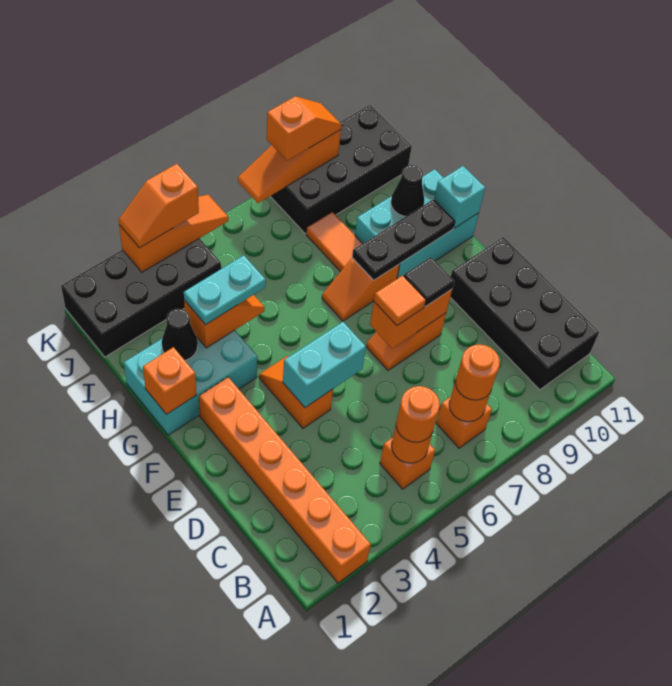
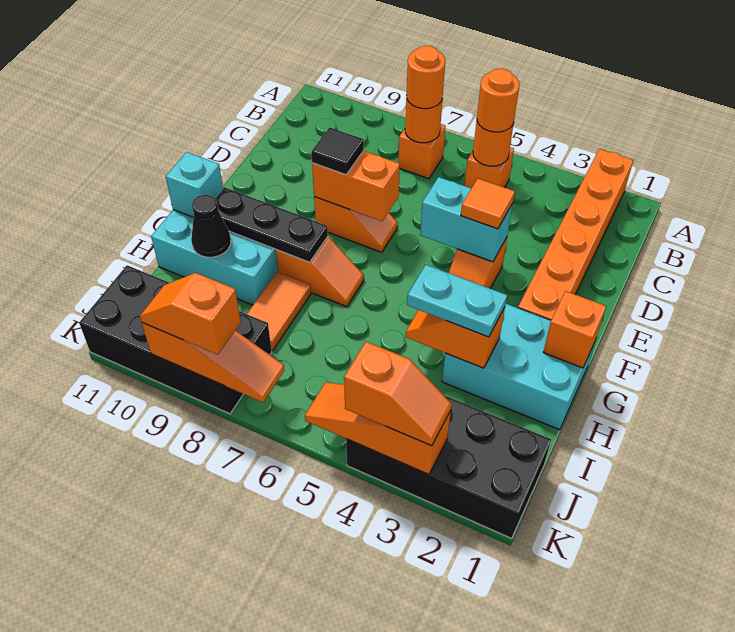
black brick B10:E11 level 1 -> none
orange tile E7 level 3 -> orange tile E4 level 3
black cone H2 level 2 -> none

